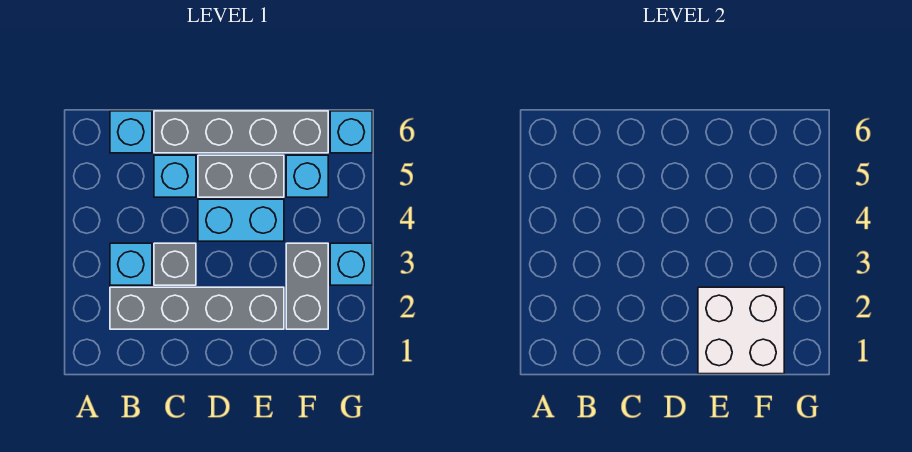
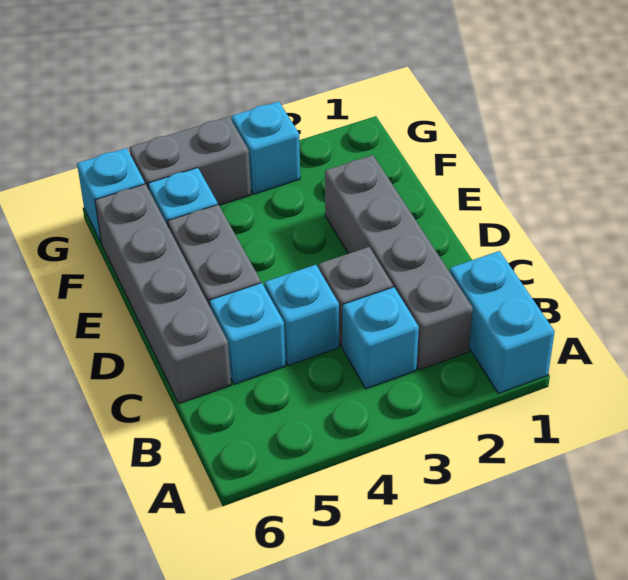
cyan brick B6 level 1 -> cyan brick C4 level 1
cyan brick D4:E4 level 1 -> cyan brick A1:B1 level 1
white brick E1:F2 level 2 -> none
grey brick F2:F3 level 1 -> grey brick G4:G5 level 1

